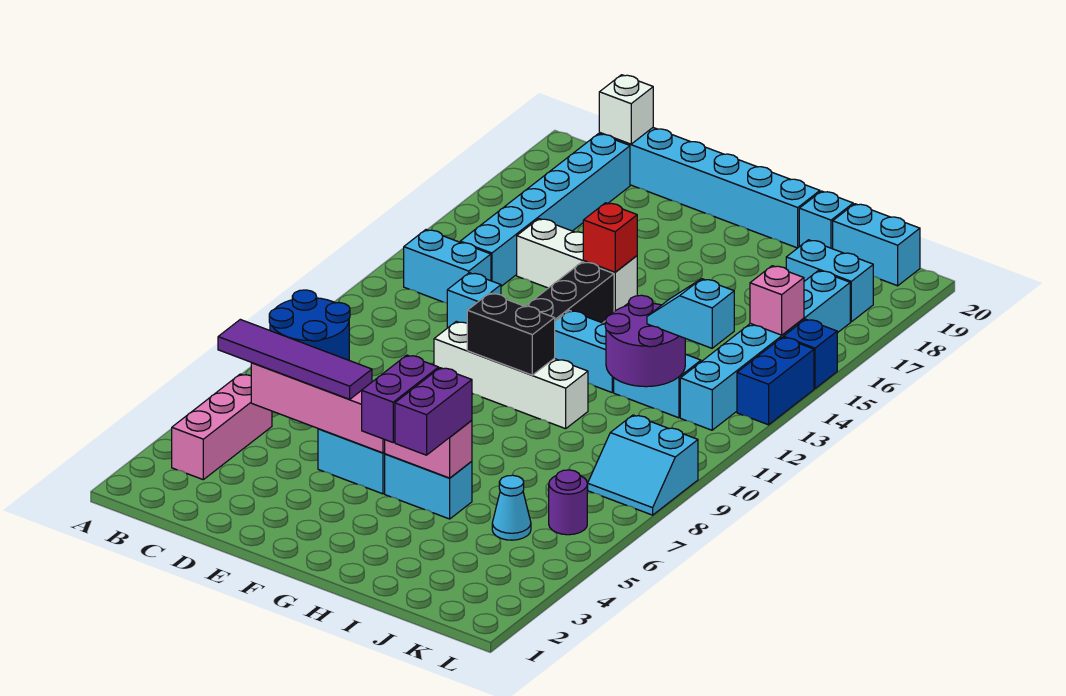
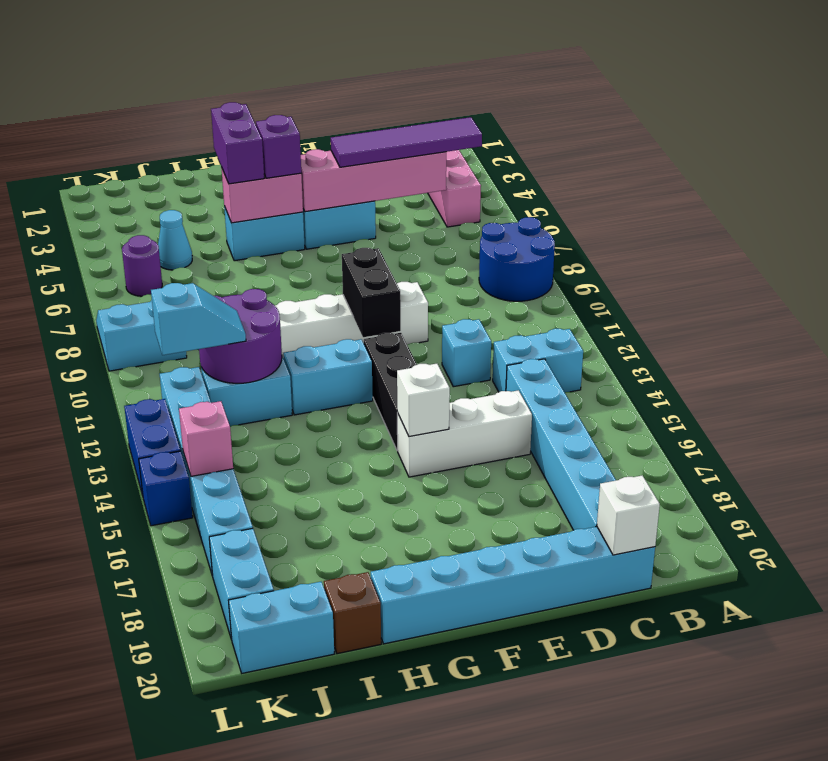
black brick F10:G10 level 2 -> black brick F10:F11 level 2
red brick F15 level 2 -> white brick F15 level 2
purple brick G4:G5 level 3 -> purple brick G5 level 3
cyan brick I20 level 1 -> brown brick I20 level 1
cyan brick J18:K18 level 1 -> cyan brick K18:K19 level 1

